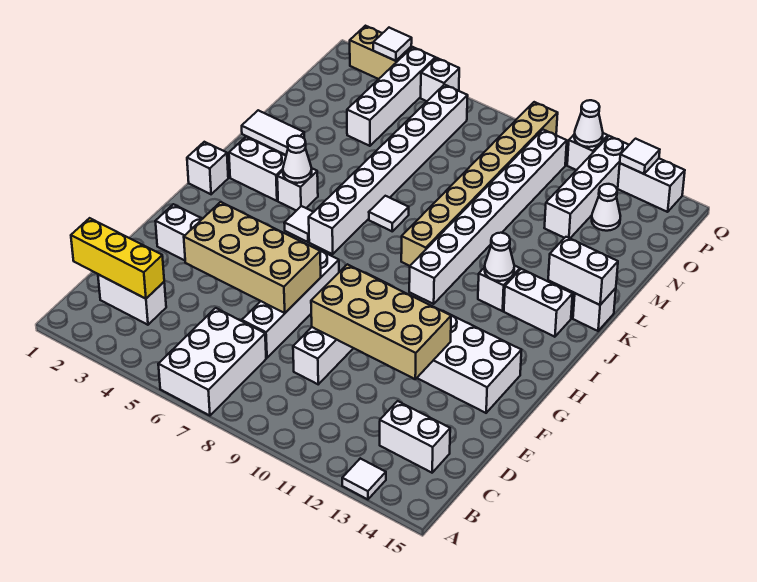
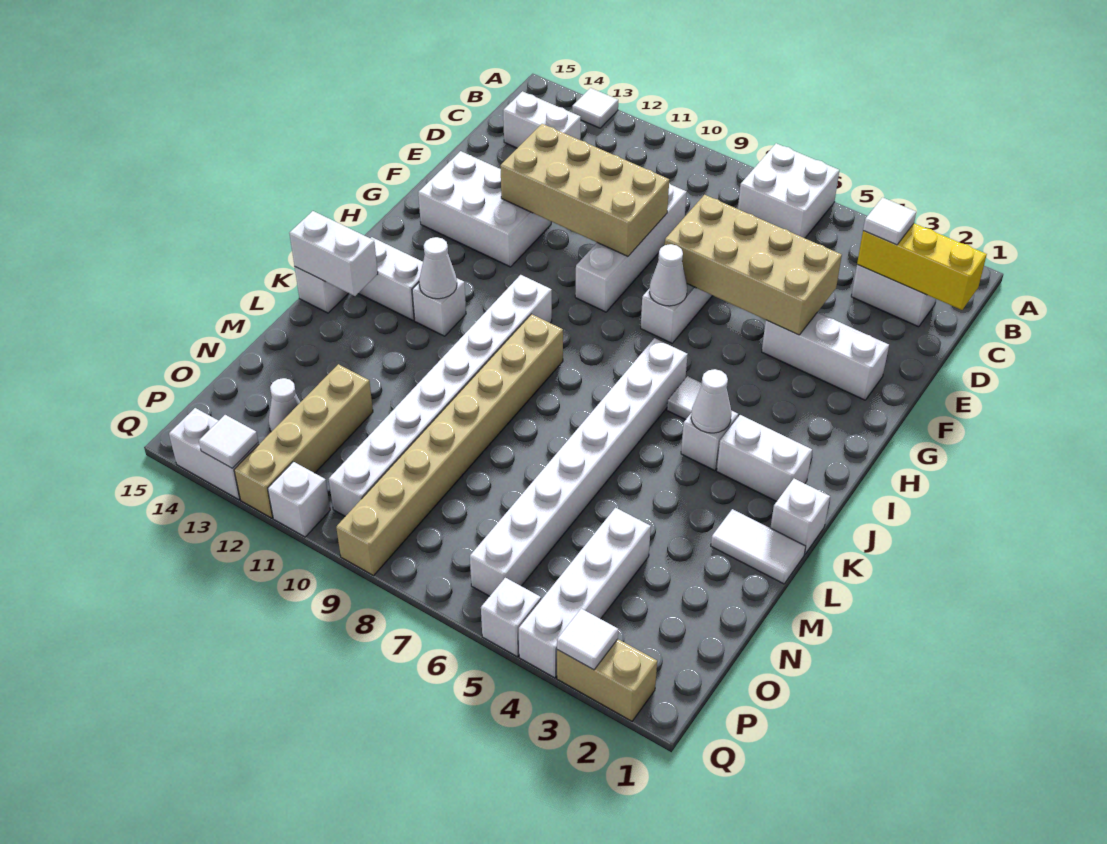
white brick A6:C7 level 1 -> white brick A6:B7 level 1
white brick I1 level 1 -> white brick K1 level 1
white tile K7 level 1 -> white tile C3 level 3
white brick N12:Q12 level 1 -> tan brick N12:Q12 level 1
white cone Q11 level 2 -> white cone G7 level 2

